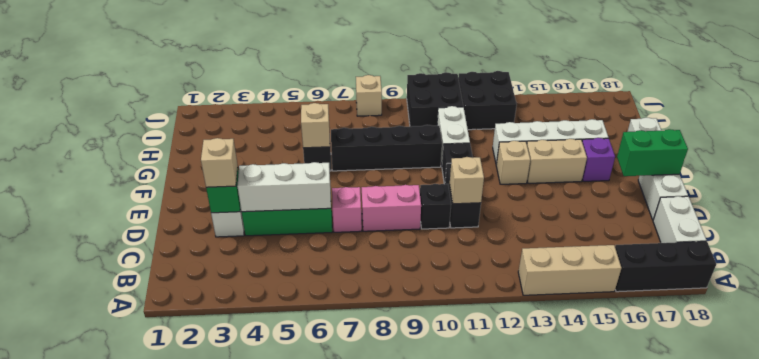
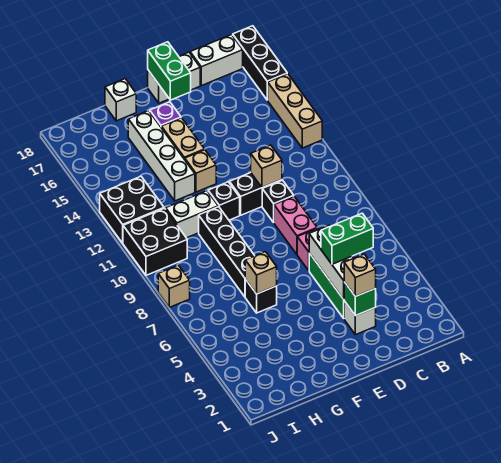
none -> green brick C5:D5 level 3

